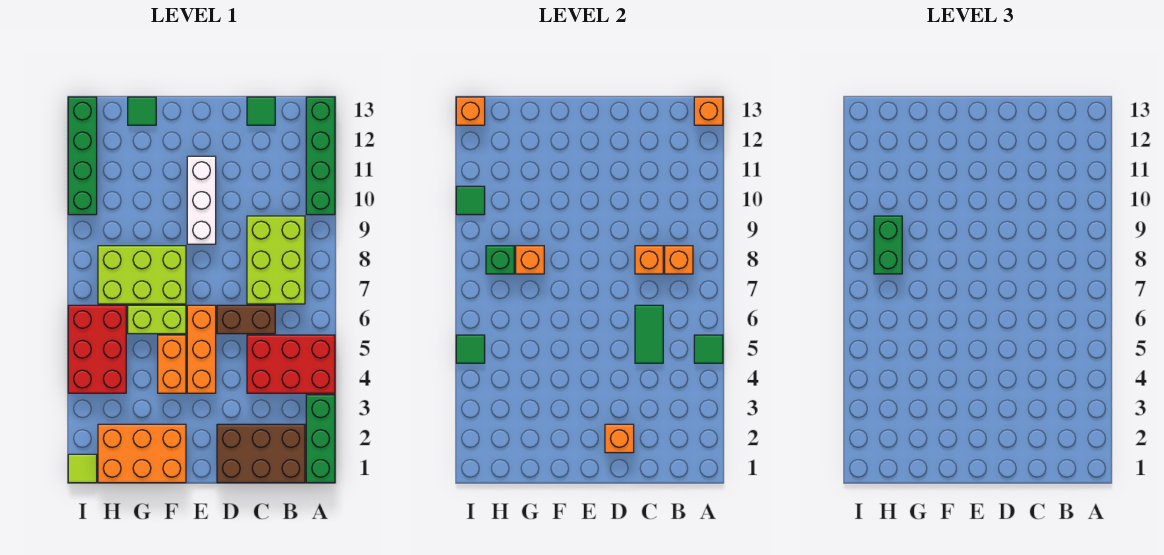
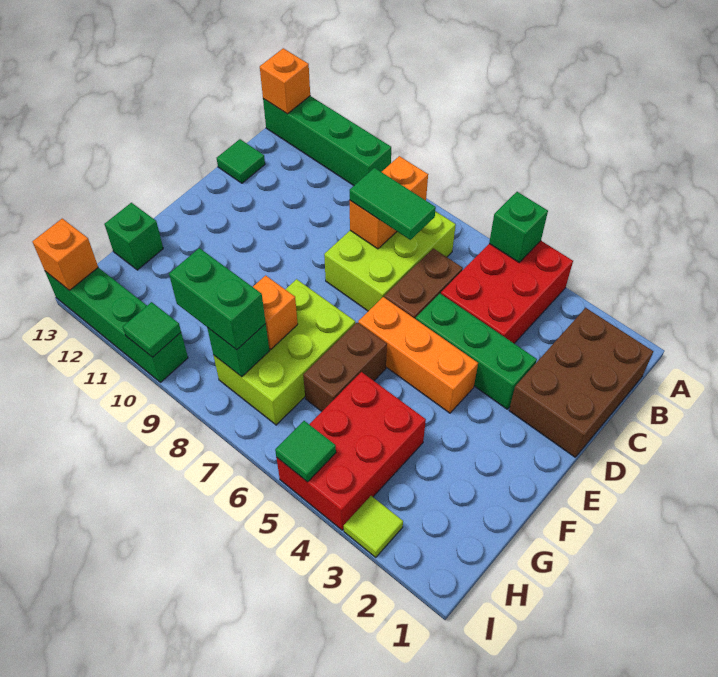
green brick A1:A3 level 1 -> green brick D3:D5 level 1
green tile A5 level 2 -> green brick A5 level 2
lime brick B7:C9 level 1 -> lime brick B7:D8 level 1
green tile C5:C6 level 2 -> green tile C7:C8 level 3
orange brick D2 level 2 -> none
white brick E9:E11 level 1 -> none
orange brick F1:H2 level 1 -> none
orange brick F4:F5 level 1 -> none
lime brick F6:G6 level 1 -> brown brick F6:G6 level 1
green tile G13 level 1 -> green brick G13 level 1
red brick H4:I6 level 1 -> red brick G4:I5 level 1
lime tile I1 level 1 -> lime tile I3 level 1

